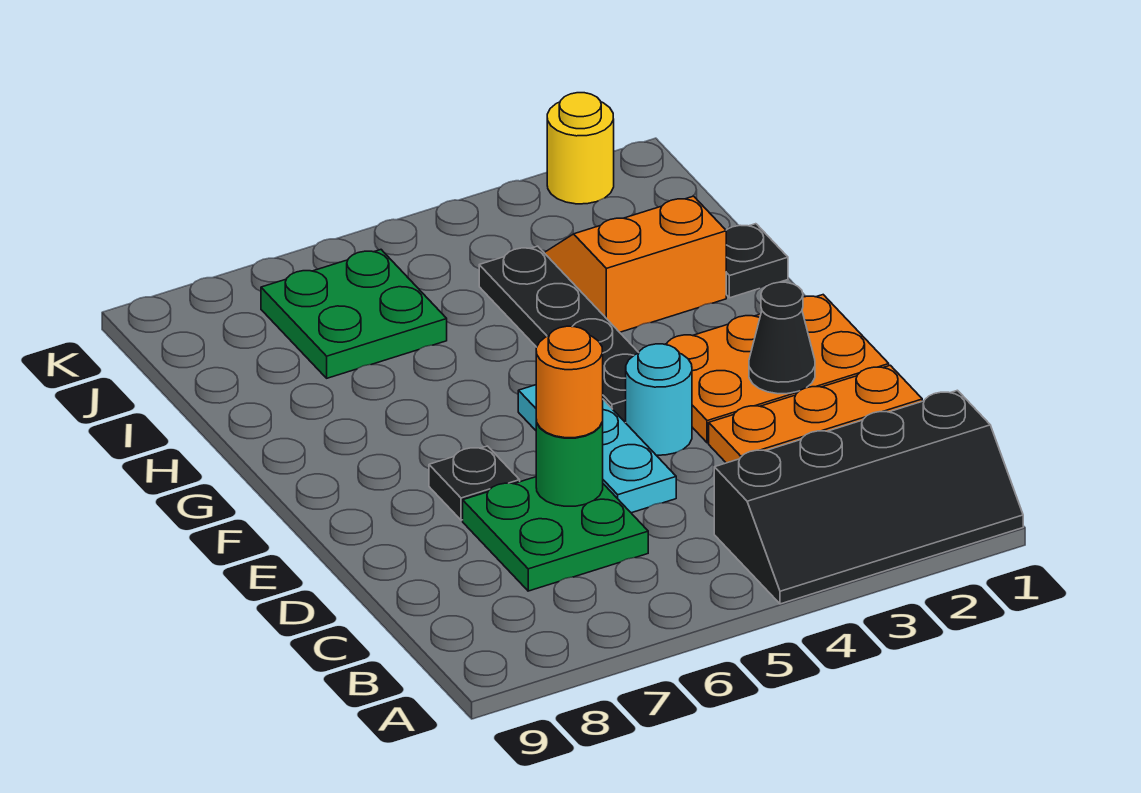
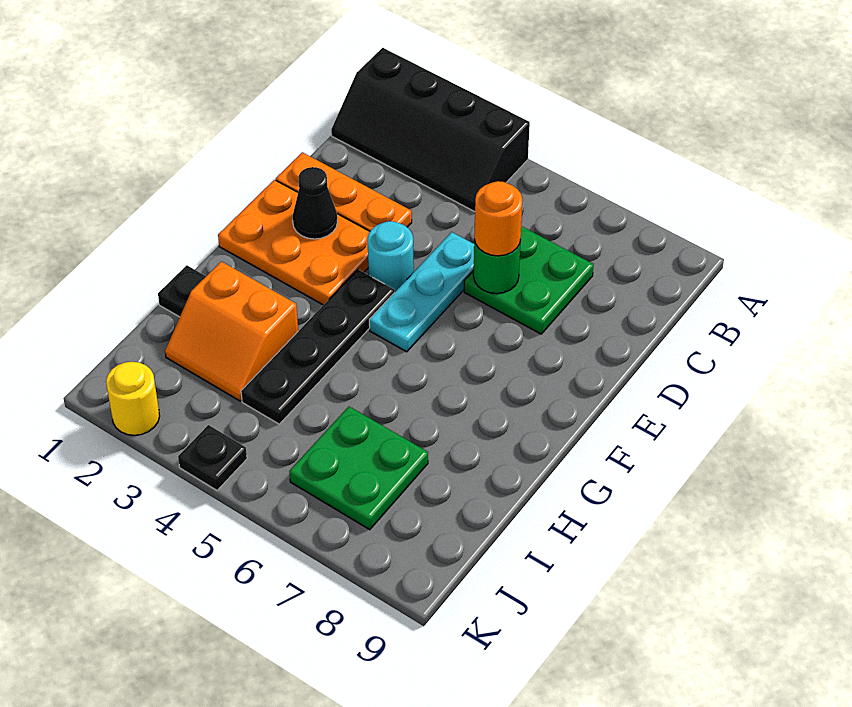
black slope A1:B4 level 1 top B -> black slope A1:B4 level 1 top A
black plate E7 level 1 -> black plate K4 level 1

